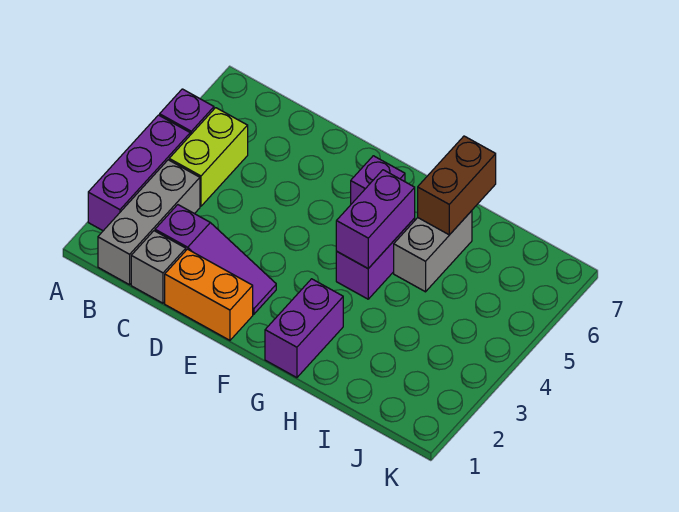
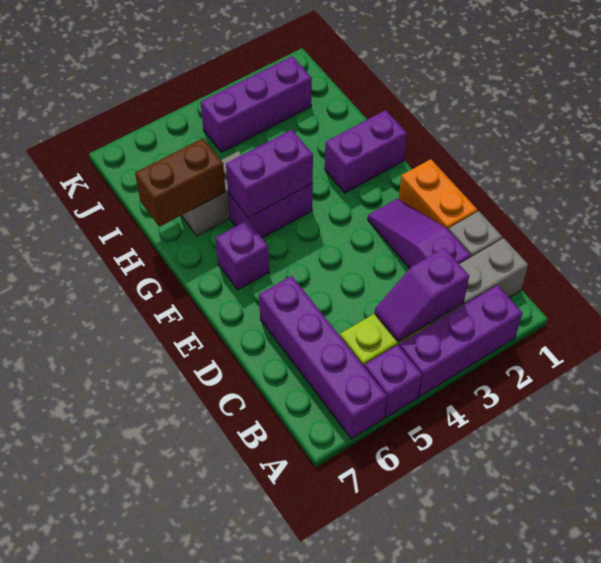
none -> purple brick A6:D6 level 1
none -> purple slope B3:B4 level 2 top 3
none -> purple brick J2:J4 level 1

